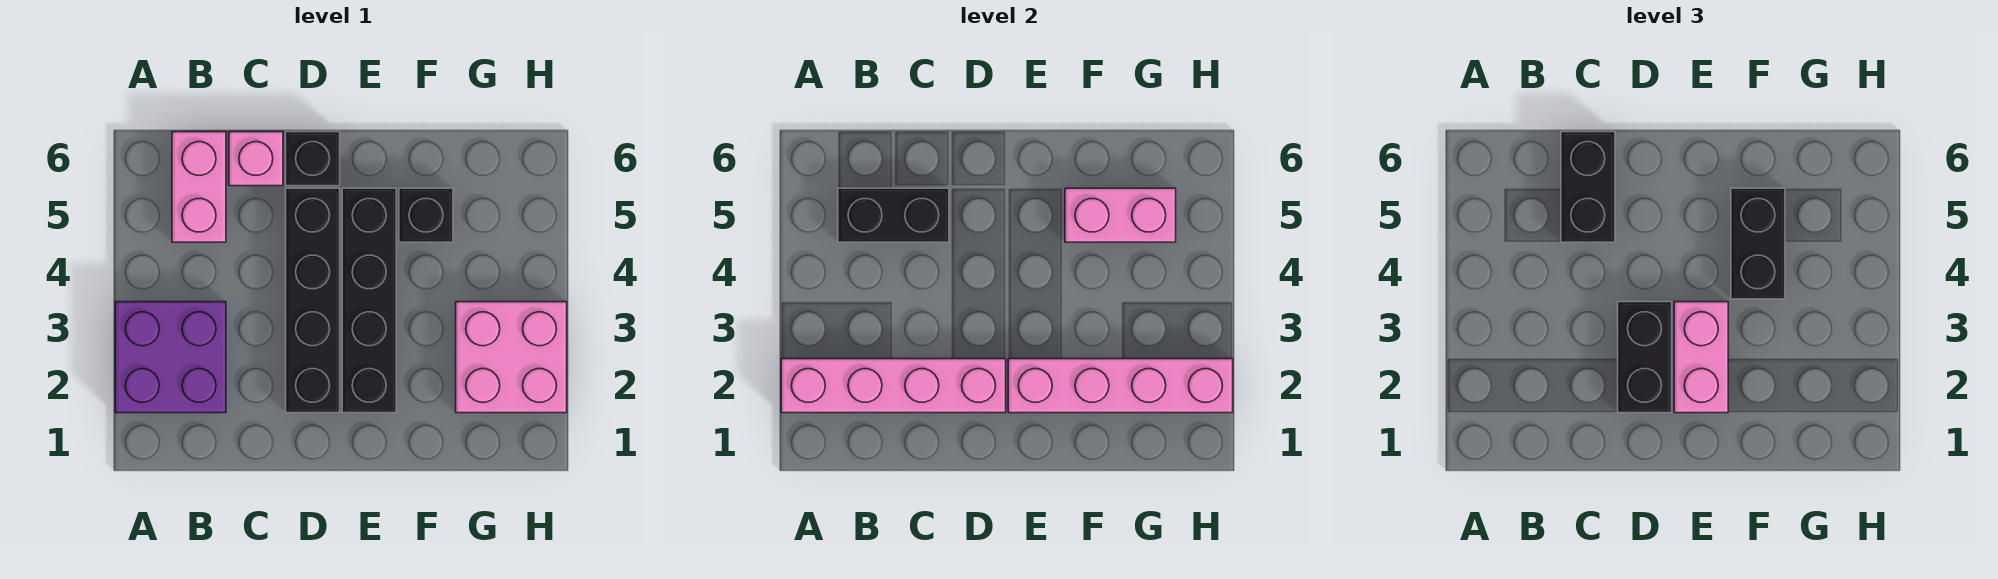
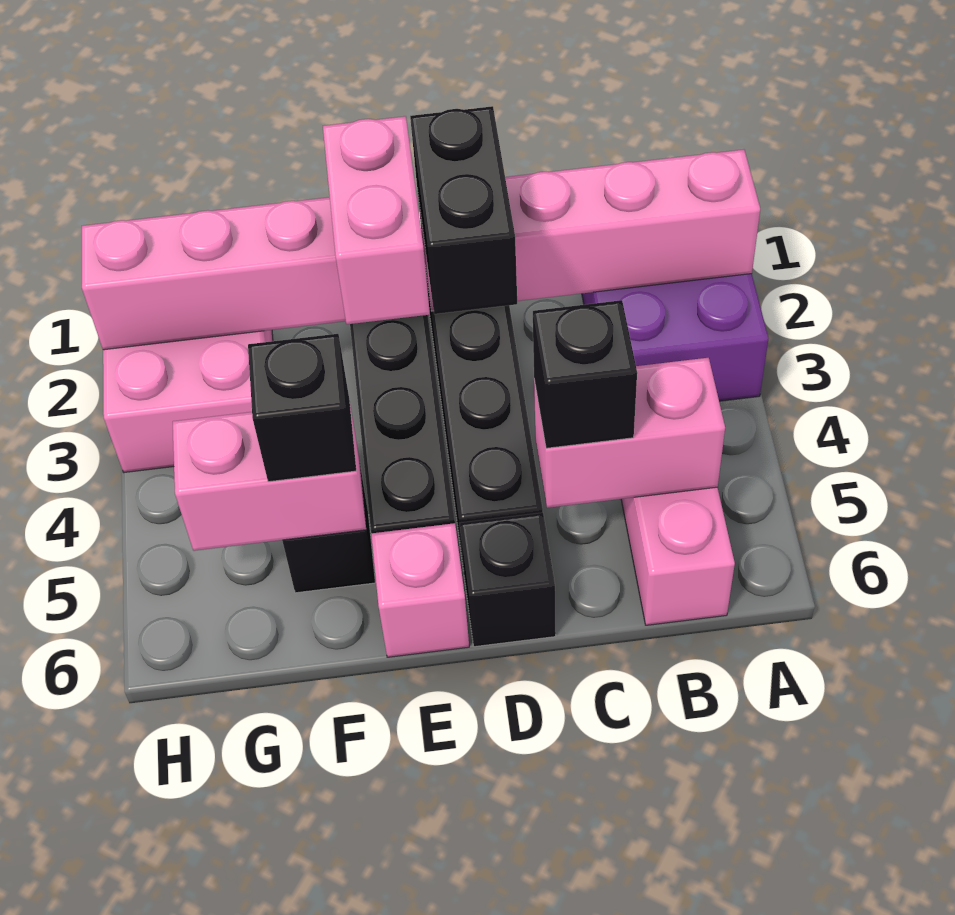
black brick B5:C5 level 2 -> pink brick B5:C5 level 2
black brick C5:C6 level 3 -> black brick C5 level 3
pink brick C6 level 1 -> pink brick E6 level 1
black brick F4:F5 level 3 -> black brick F5 level 3

